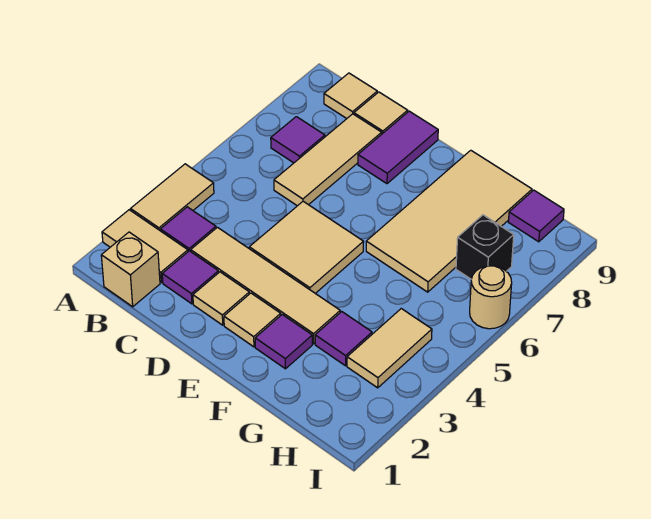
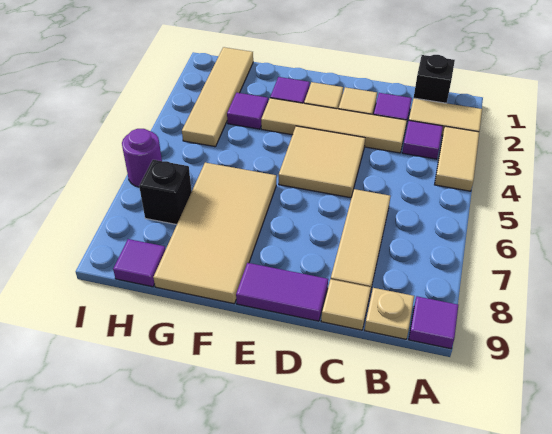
tan brick B1 level 1 -> black brick B1 level 1
purple tile B7 level 1 -> purple tile A9 level 1
tan tile B9 level 1 -> tan plate B9 level 1
purple tile D8:D9 level 1 -> purple tile D9:E9 level 1
tan tile H3:H4 level 1 -> tan tile H1:H4 level 1
tan round brick I6 level 1 -> purple round brick I6 level 1

